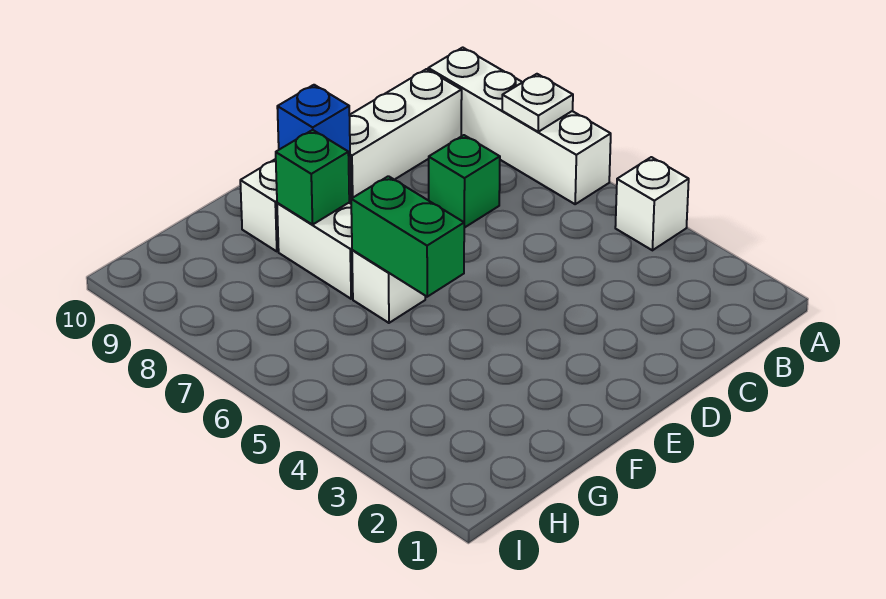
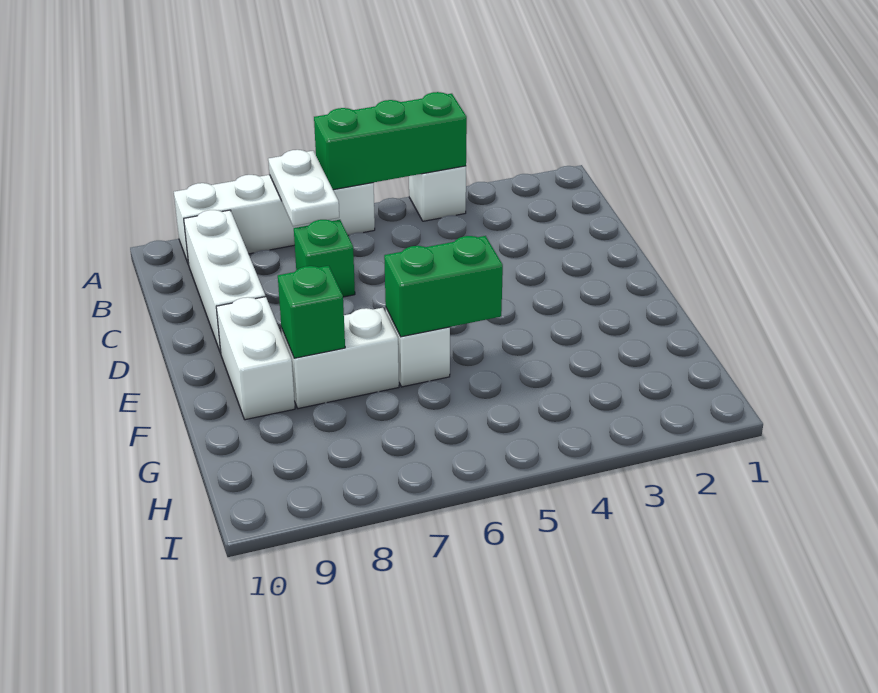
none -> green brick A4:A6 level 2
white plate A7 level 2 -> white plate A7:B7 level 2
blue brick E9 level 2 -> none

